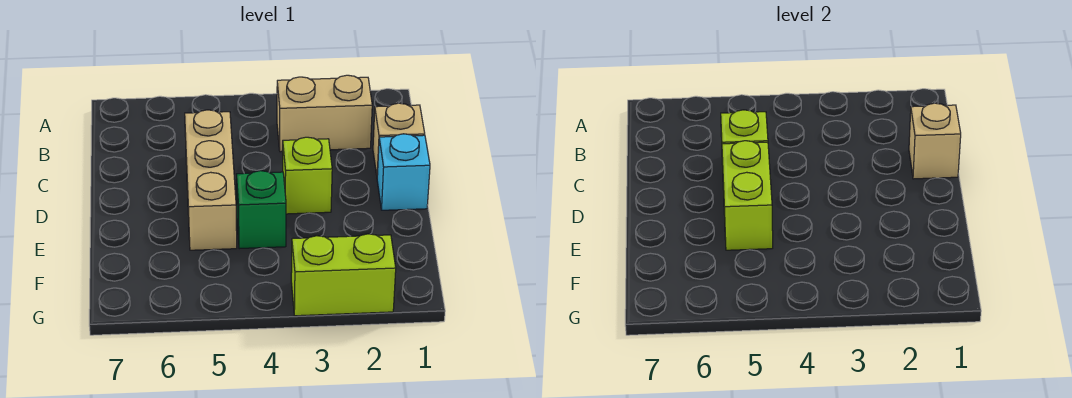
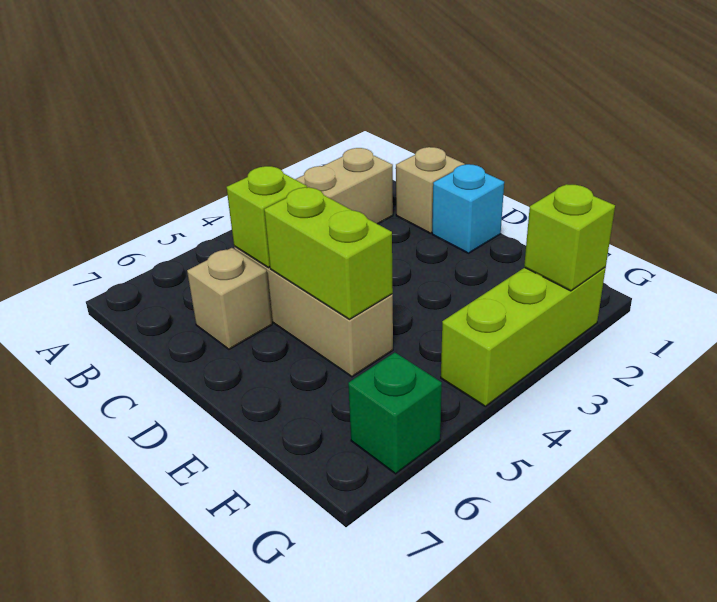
tan brick C1 level 2 -> tan brick C6 level 1
lime brick D3 level 1 -> lime brick G2 level 2
green brick E4 level 1 -> green brick G6 level 1
lime brick G2:G3 level 1 -> lime brick G2:G4 level 1

